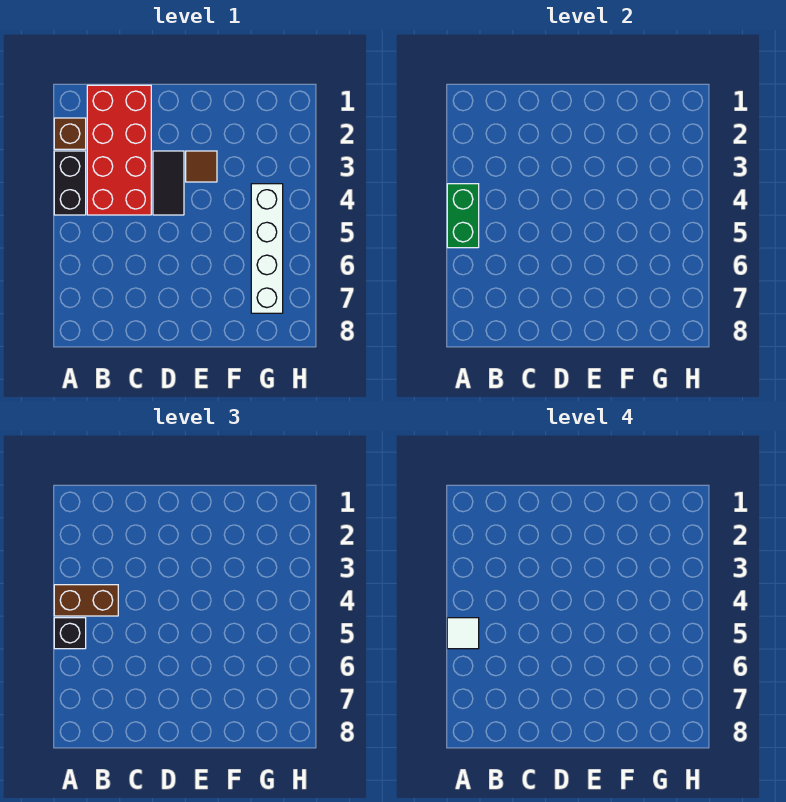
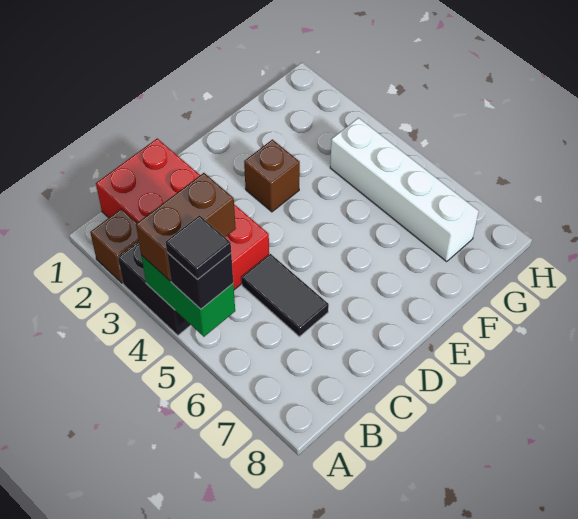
white tile A5 level 4 -> black tile A5 level 4
black tile D3:D4 level 1 -> black tile C5:C6 level 1
brown tile E3 level 1 -> brown brick E3 level 1

